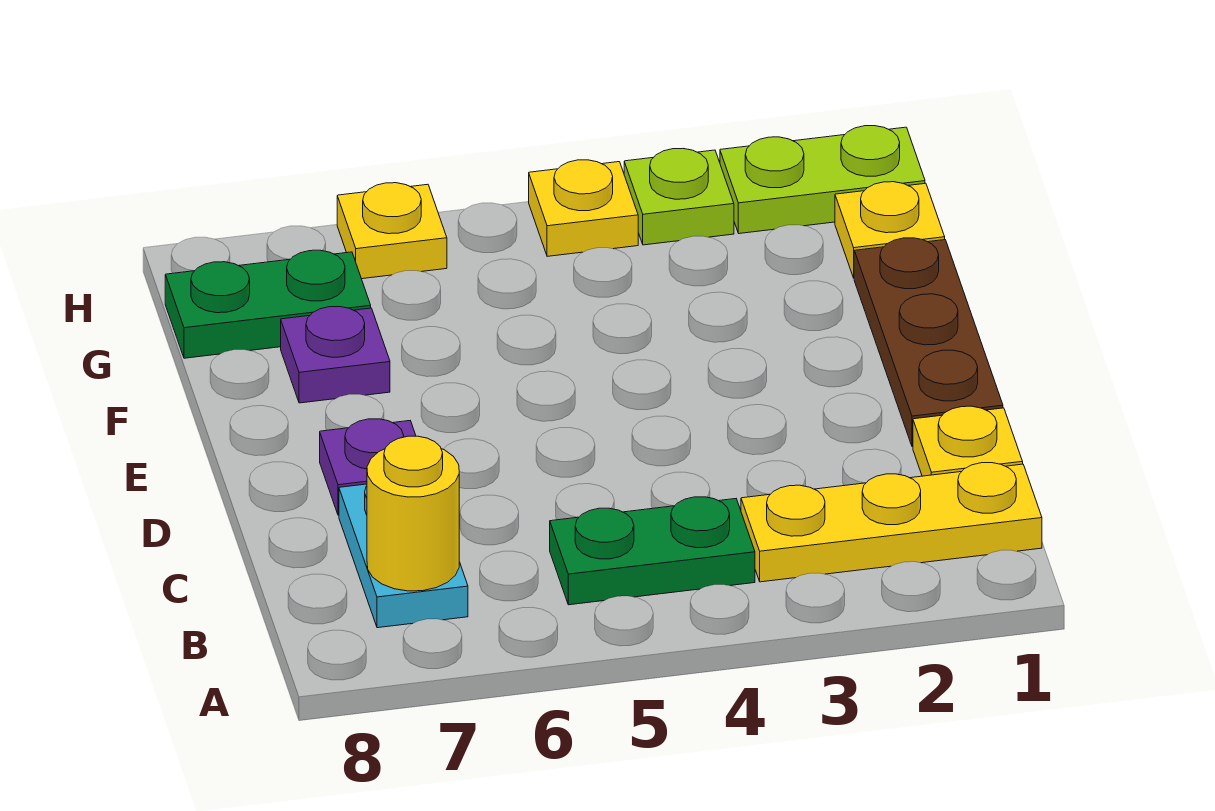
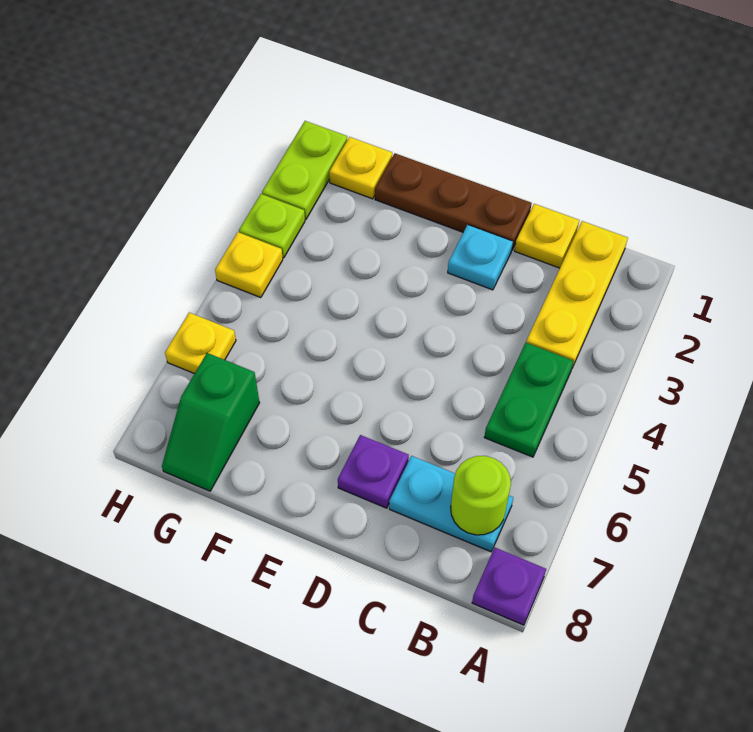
yellow round brick B7 level 2 -> lime round brick B7 level 2
none -> cyan plate D2 level 1
purple plate F7 level 1 -> purple plate A8 level 1
green plate G7:G8 level 1 -> green slope G7:G8 level 1 top 7

